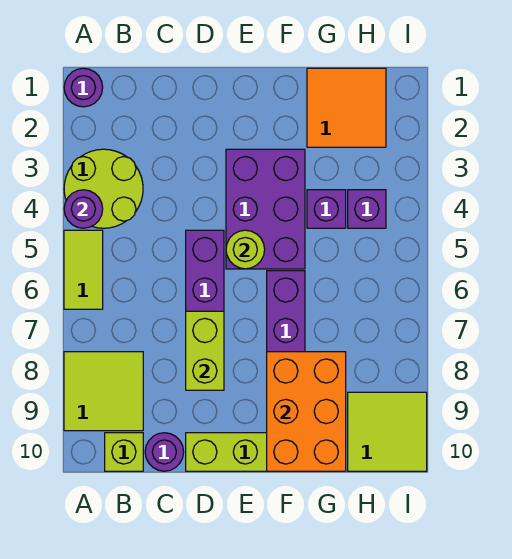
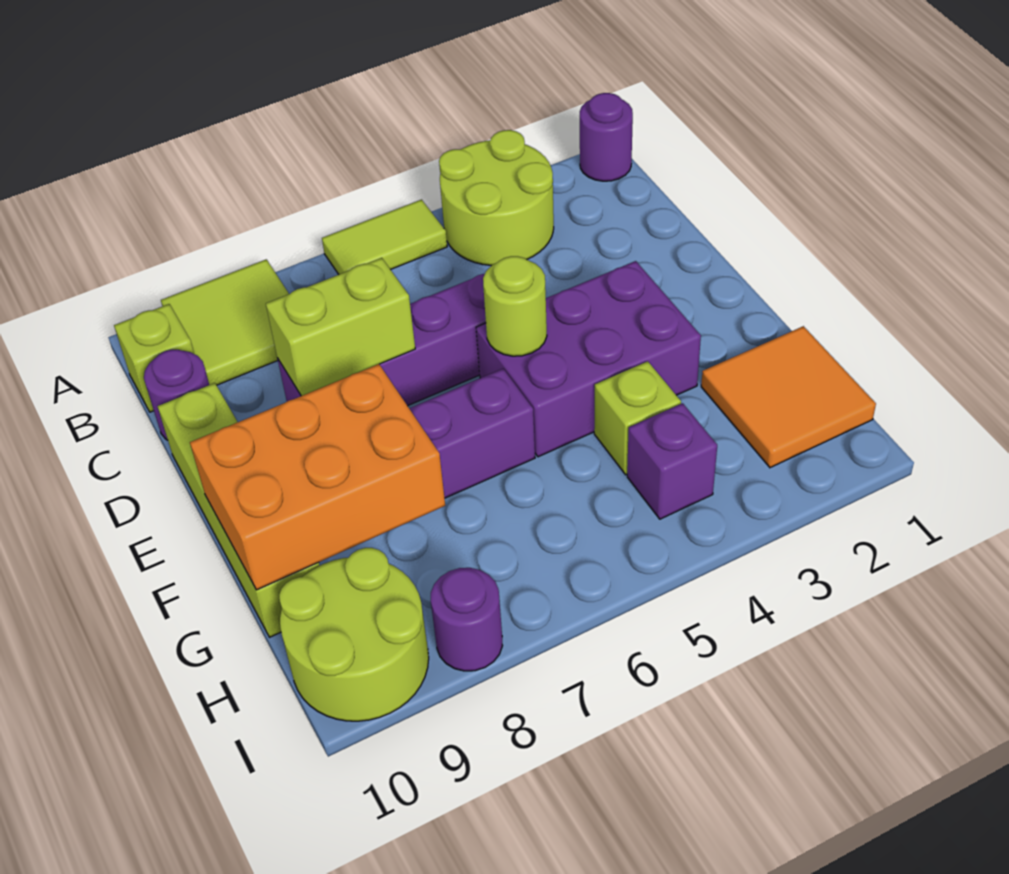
purple round brick A4 level 2 -> purple round brick I8 level 1
purple brick G4 level 1 -> lime brick G4 level 1
lime tile H9:I10 level 1 -> lime round brick H9:I10 level 1

